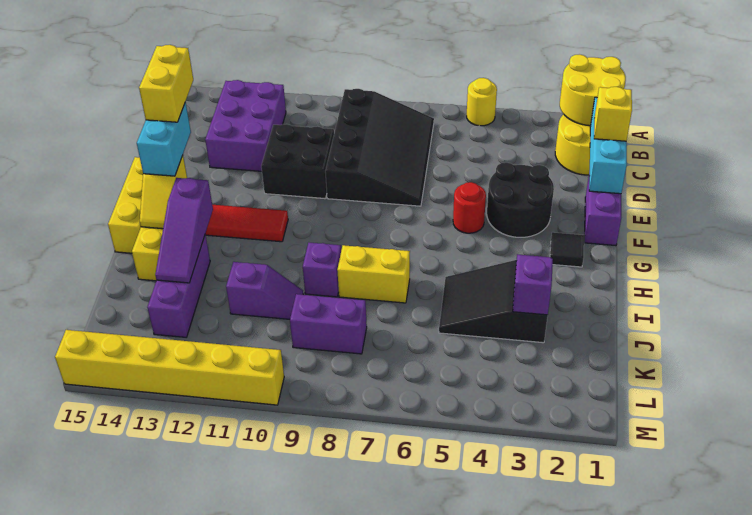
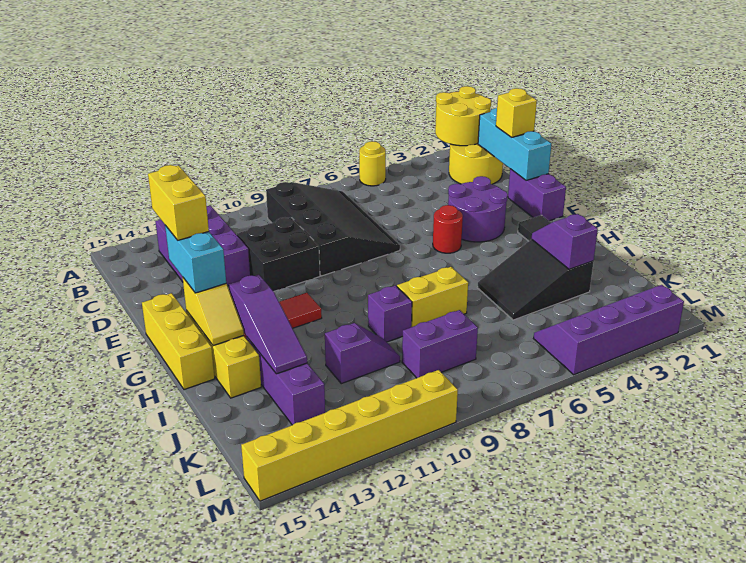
black round brick E3:F4 level 1 -> purple round brick E3:F4 level 1
none -> purple slope L2:M5 level 1 top M

